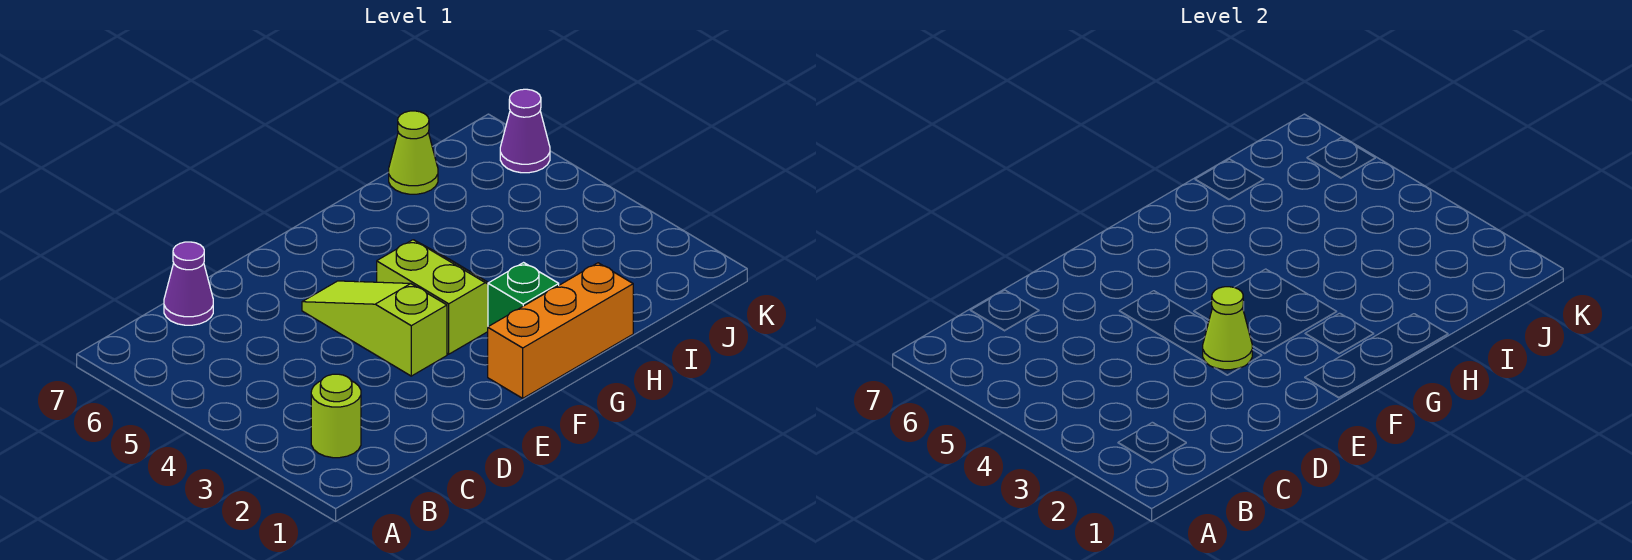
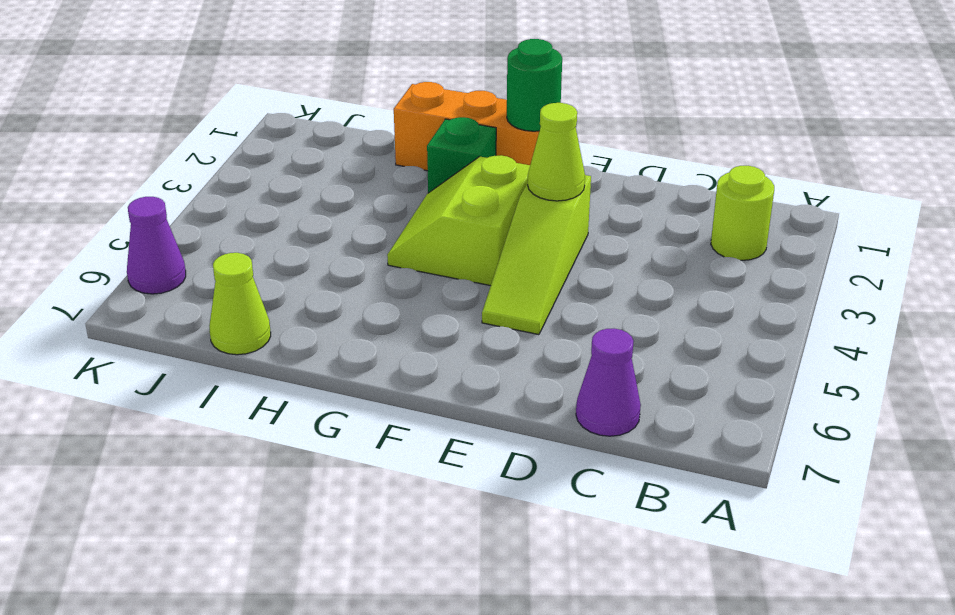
none -> green round brick F1 level 2

